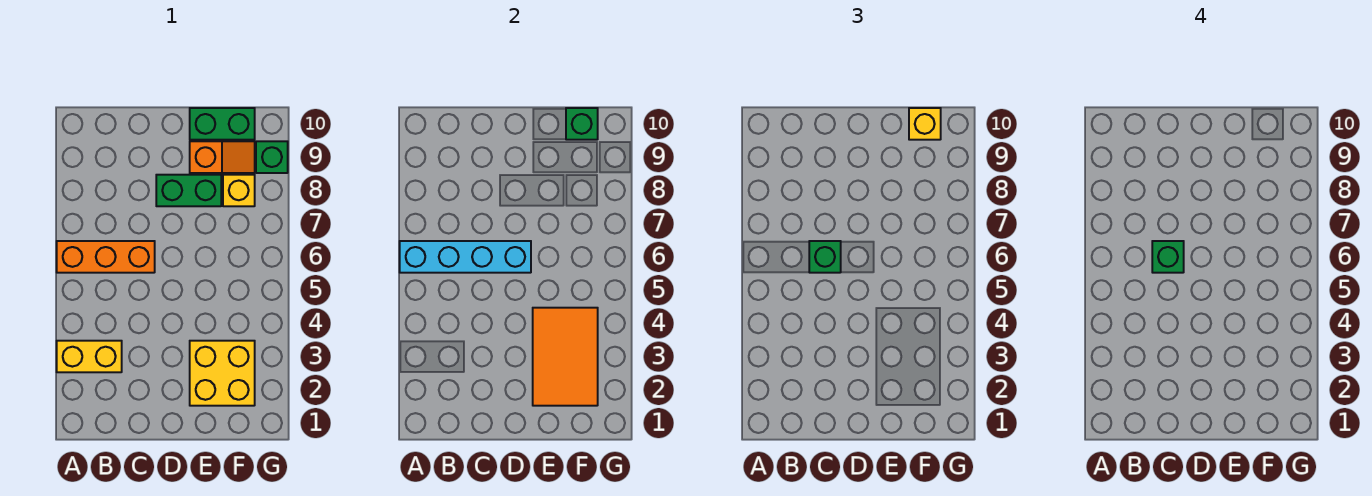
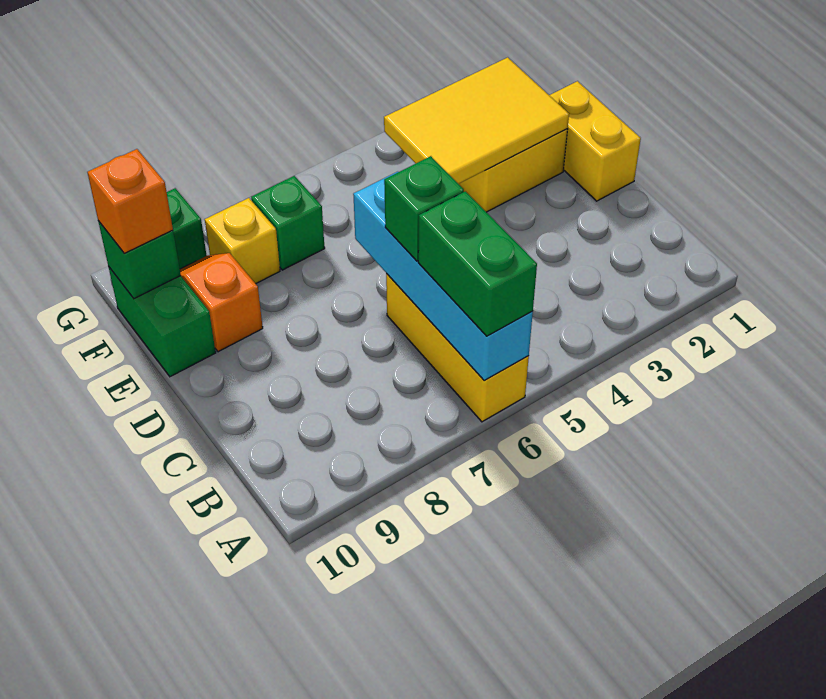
yellow brick A3:B3 level 1 -> yellow brick D1:E1 level 1
orange brick A6:C6 level 1 -> yellow brick A6:C6 level 1
green brick C6 level 4 -> green brick F7 level 1
green brick D8:E8 level 1 -> green brick A6:B6 level 3
orange tile E2:F4 level 2 -> yellow tile E2:F4 level 2
yellow brick F10 level 3 -> orange brick F10 level 3

